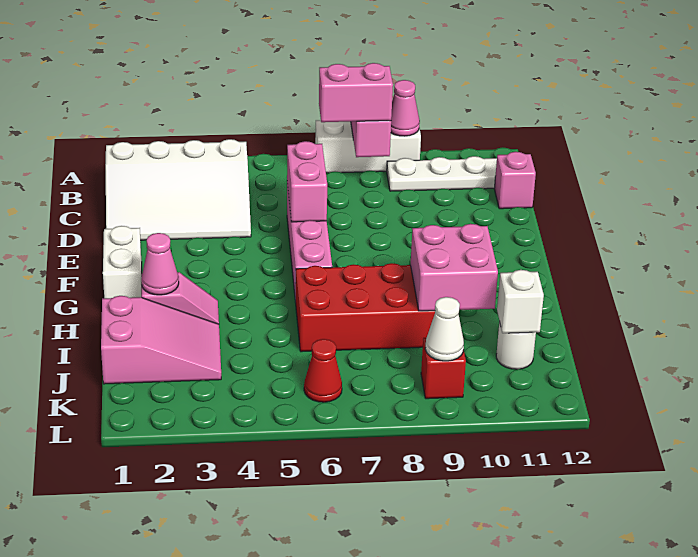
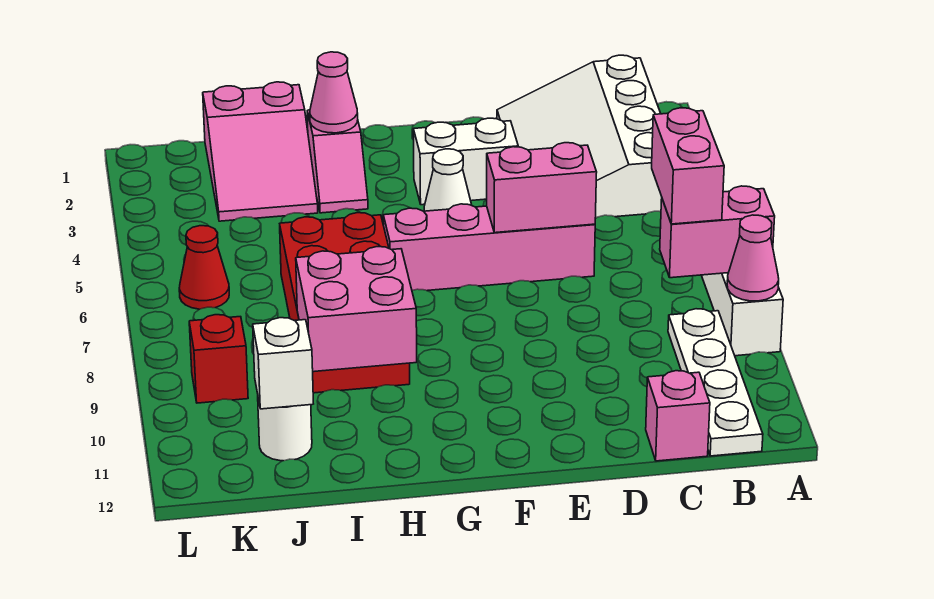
white brick F1:G1 level 1 -> white brick E3:F3 level 1
white cone K9 level 2 -> white cone F4 level 1

